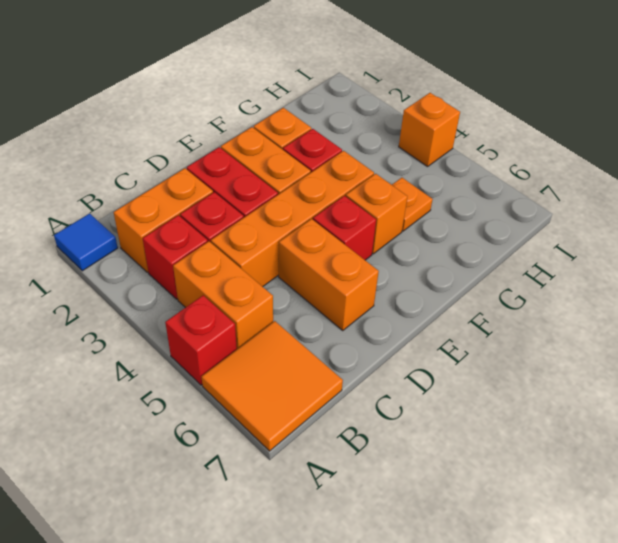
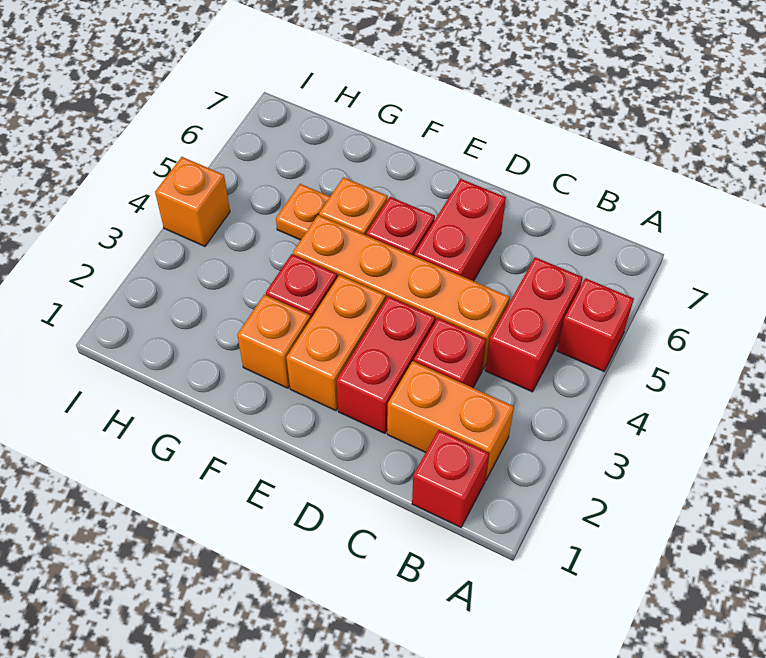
blue tile A1 level 1 -> none
orange tile A6:B7 level 1 -> none
red brick B3 level 1 -> red brick B1 level 1
orange brick B4:B5 level 1 -> red brick B4:B5 level 1
orange brick D5:D6 level 1 -> red brick D5:D6 level 1

